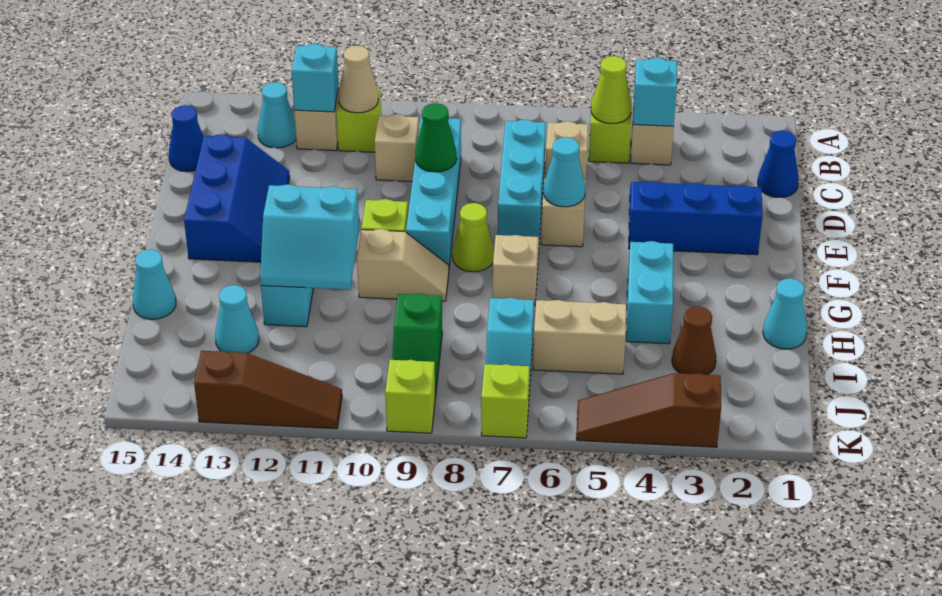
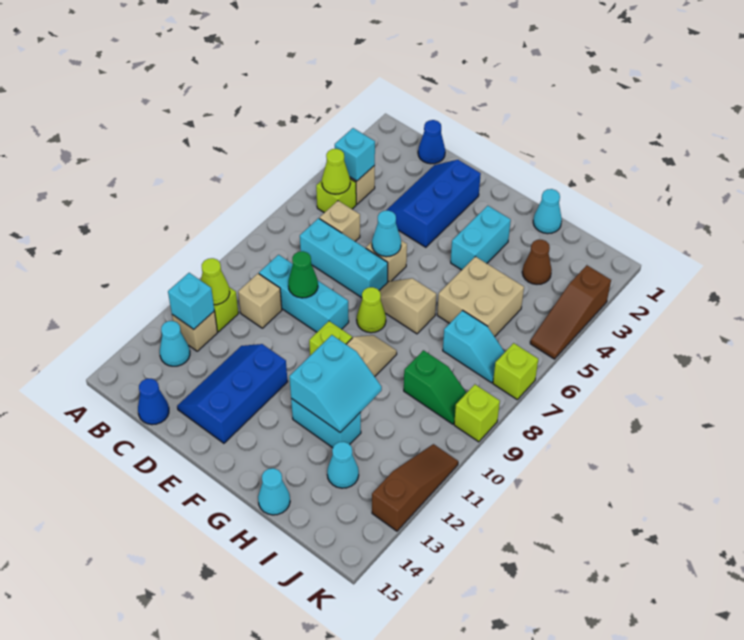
tan cone B11 level 2 -> lime cone B11 level 2
cyan brick C9:F9 level 1 -> cyan brick C9:E9 level 1
blue slope D13:F14 level 1 top 14 -> blue slope D12:E14 level 1 top E
cyan brick G4:H4 level 1 -> cyan brick G3:G4 level 1
tan brick I5:I6 level 1 -> tan brick H5:I6 level 1

